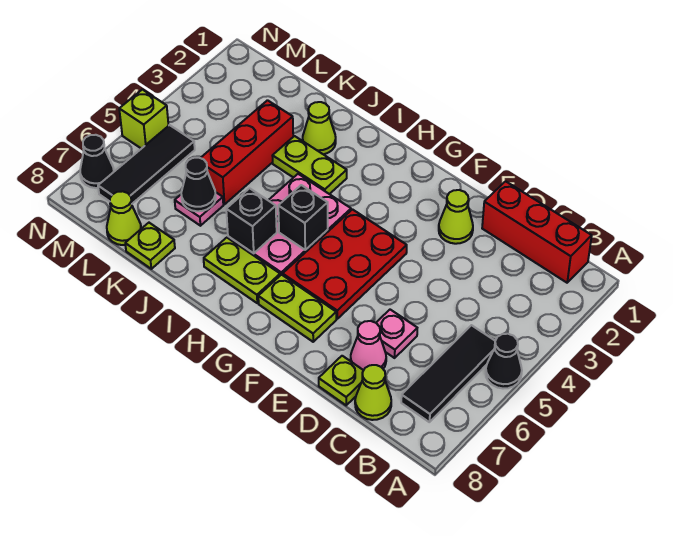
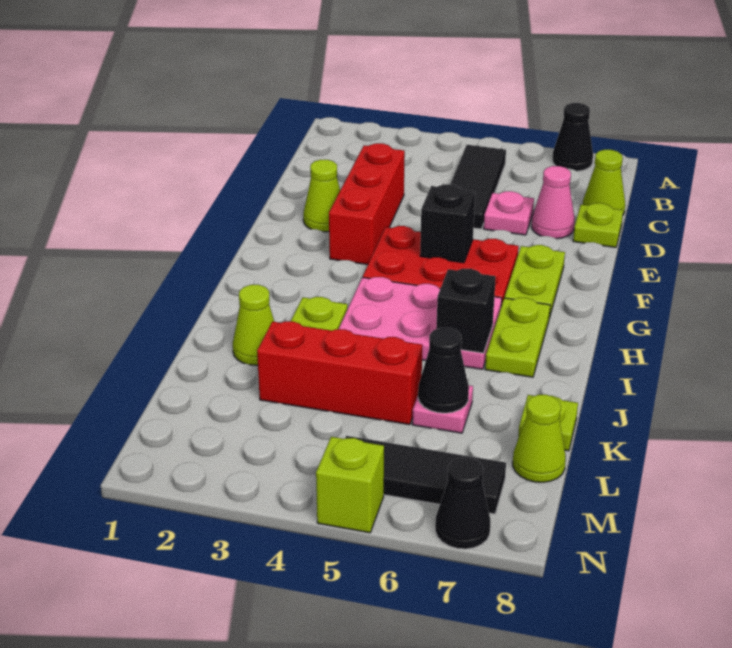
black cone A5 level 1 -> black cone A7 level 1
red brick B1:D1 level 1 -> red brick D3:F3 level 1
black tile B5:B7 level 1 -> black tile B5:D5 level 1
black brick H5 level 2 -> black brick F5 level 2

